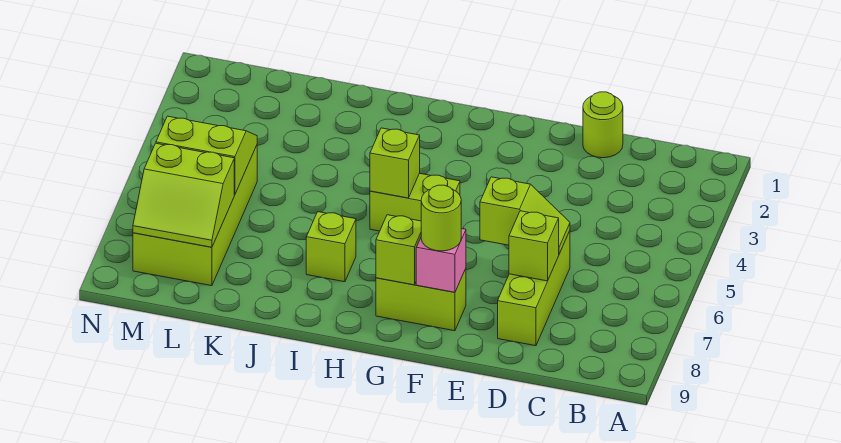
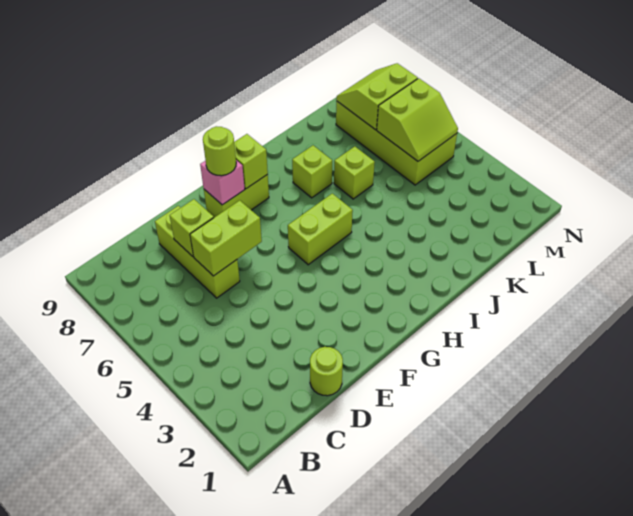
lime slope D6:E6 level 2 top E -> lime brick D6:E6 level 2
lime brick H5 level 2 -> lime brick J6 level 1

